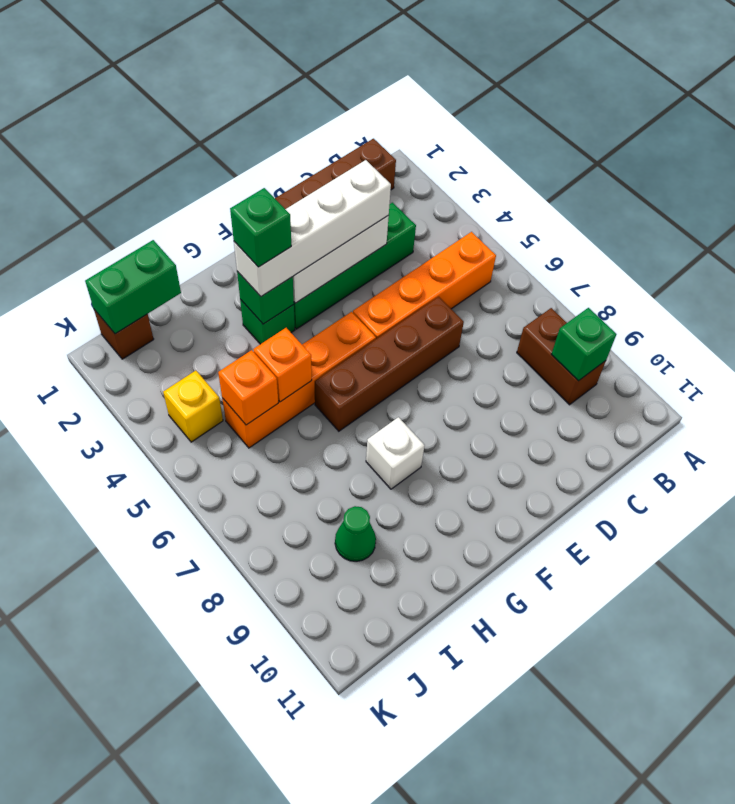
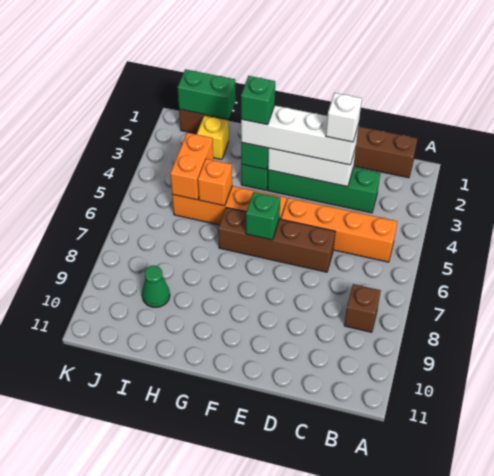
brown brick B8:B9 level 1 -> brown brick B8 level 1
green brick B9 level 2 -> green brick F6 level 2
white brick G8 level 1 -> white brick D3 level 4
orange brick I5 level 2 -> orange brick I4:I5 level 2
yellow brick J4 level 1 -> yellow brick I2 level 1

